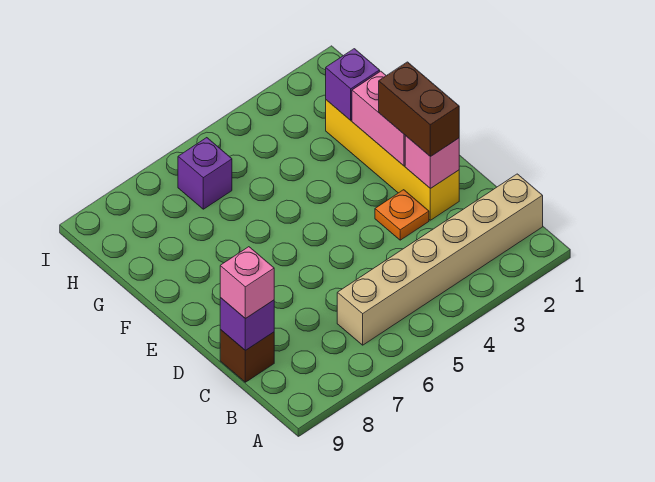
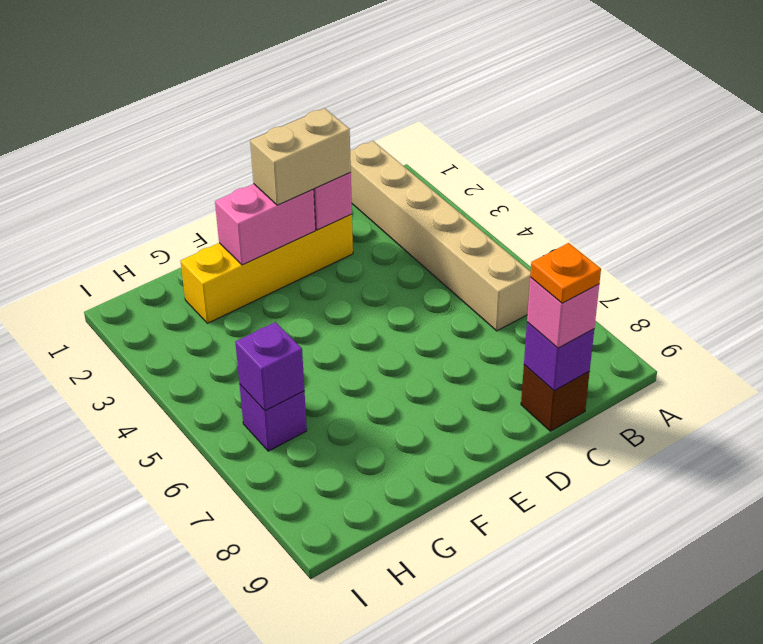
brown brick D2:E2 level 3 -> tan brick D2:E2 level 3
orange plate D3 level 1 -> orange plate C9 level 4
purple brick G2 level 2 -> purple brick H6 level 2

